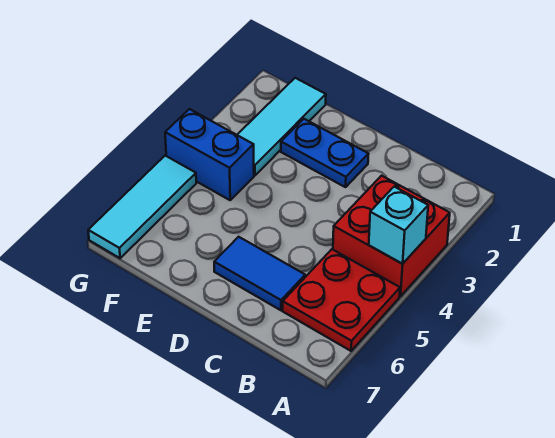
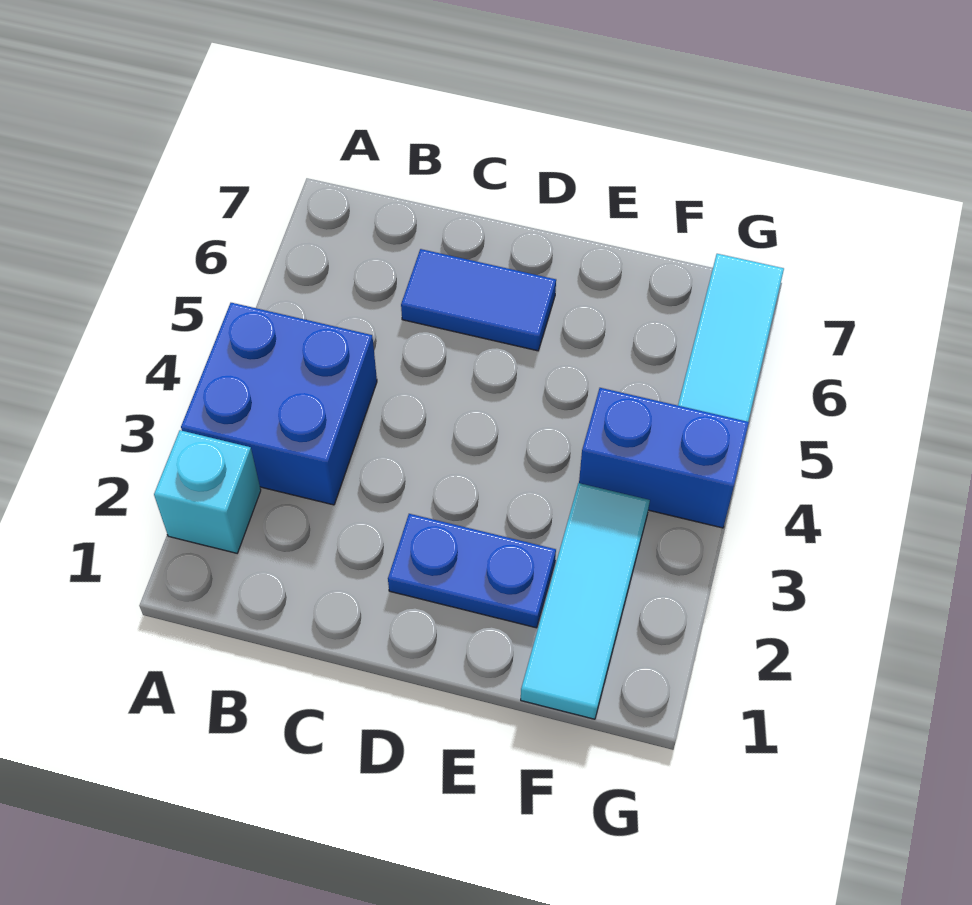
red brick A3:B4 level 1 -> blue brick A3:B4 level 1
cyan brick A4 level 2 -> cyan brick A2 level 1
red plate A5:B6 level 1 -> none

